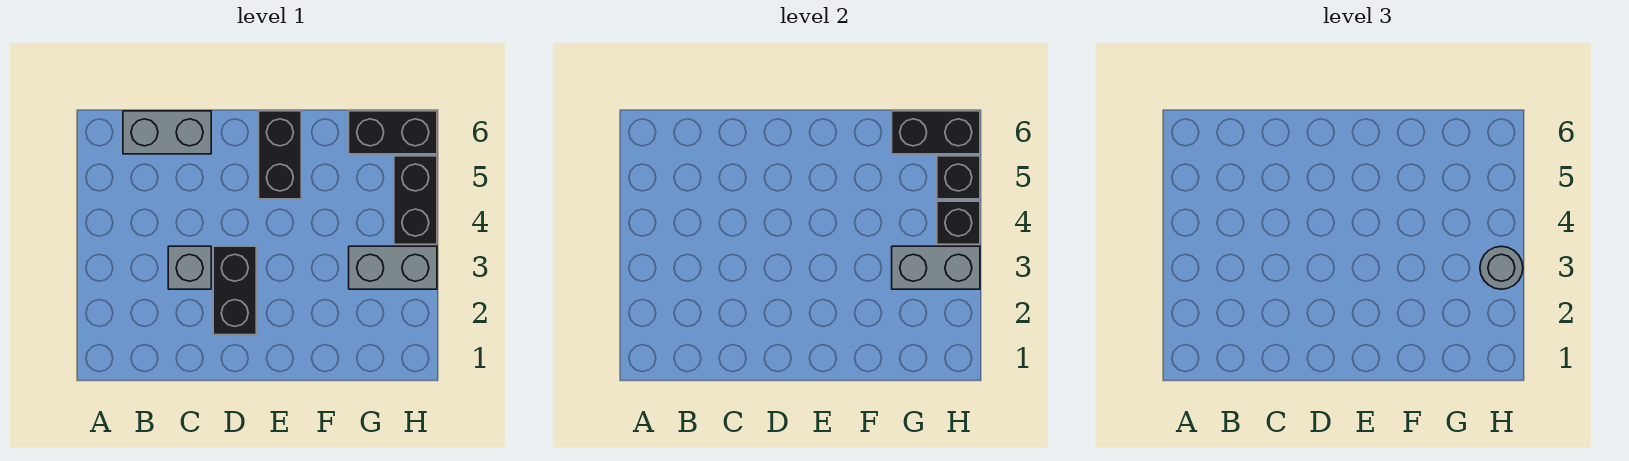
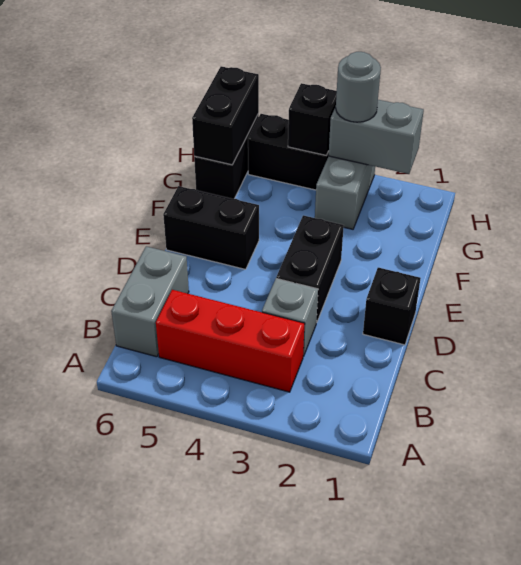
none -> red brick B3:B5 level 1
black brick D2:D3 level 1 -> black brick D3:E3 level 1
grey brick G3:H3 level 2 -> grey brick H2:H3 level 2
black brick H5 level 2 -> black brick D1 level 1

